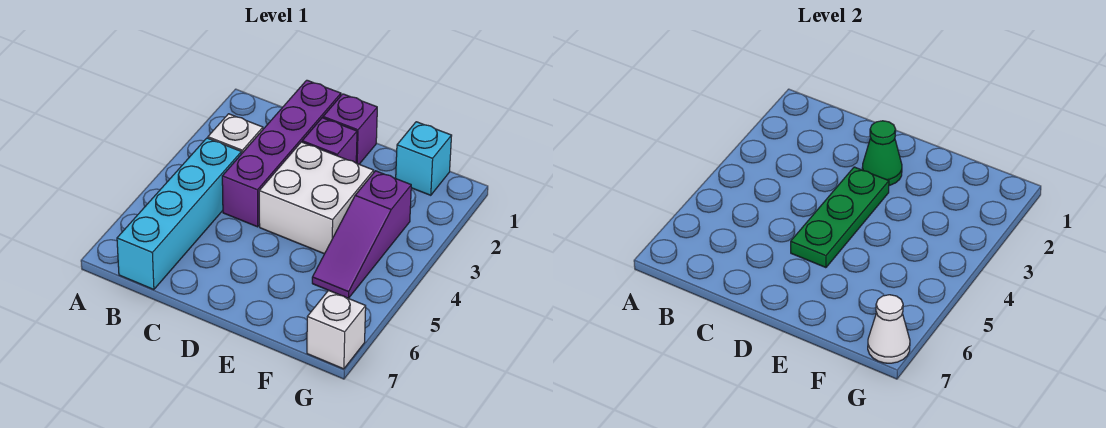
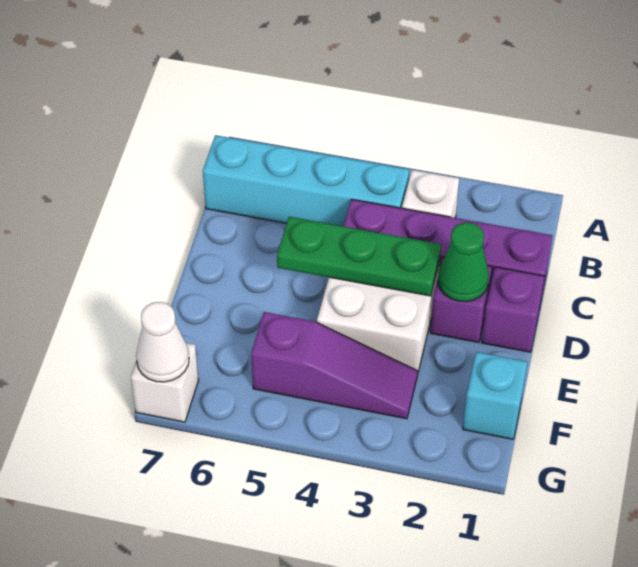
purple slope F3:F5 level 1 top 3 -> purple slope F3:F5 level 1 top 5

